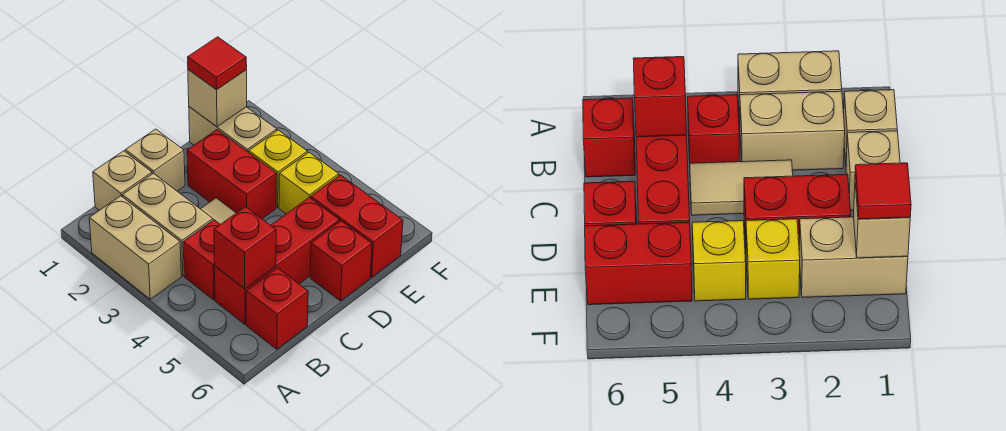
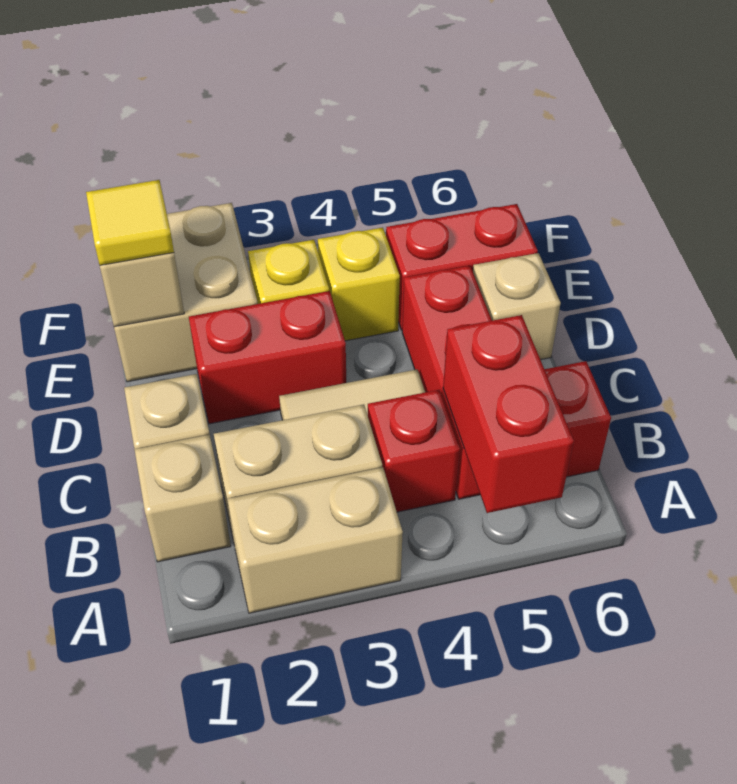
red brick B5 level 2 -> red brick A5:B5 level 2
red brick D6 level 1 -> tan brick D6 level 1
tan brick E1:E2 level 1 -> tan brick E1:F2 level 1
red tile E1 level 3 -> yellow tile E1 level 3

